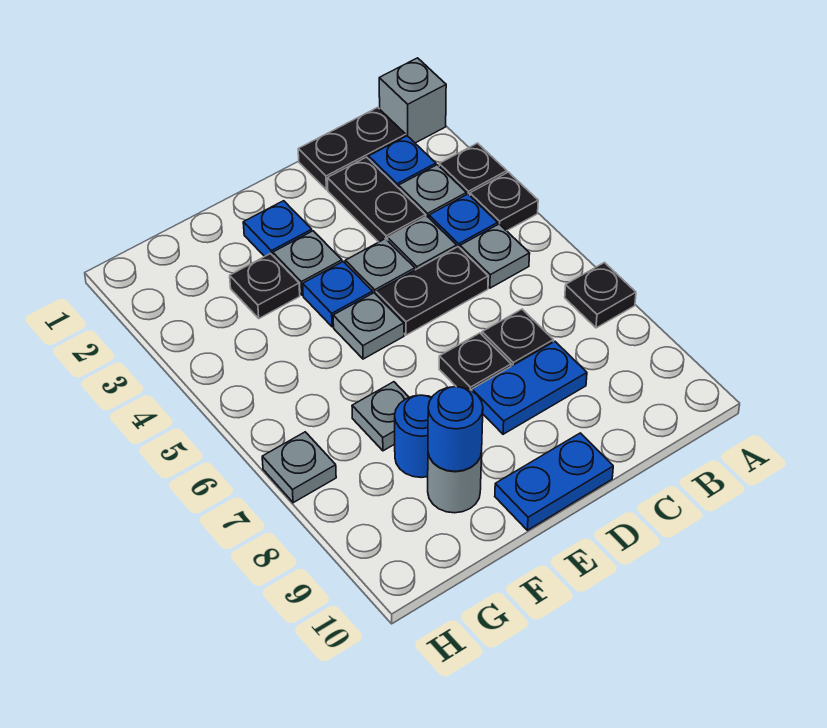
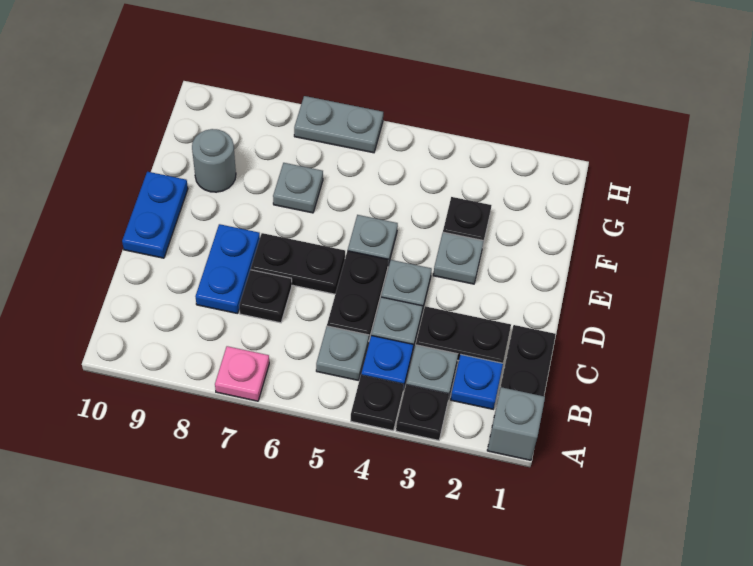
black plate A7 level 1 -> pink plate A7 level 1
black plate D7 level 1 -> black plate D6:D7 level 1
blue plate E2 level 1 -> none
blue plate E4 level 1 -> none
blue round brick F8 level 1 -> none
blue round brick F9 level 2 -> none
grey plate H7 level 1 -> grey plate H6:H7 level 1

